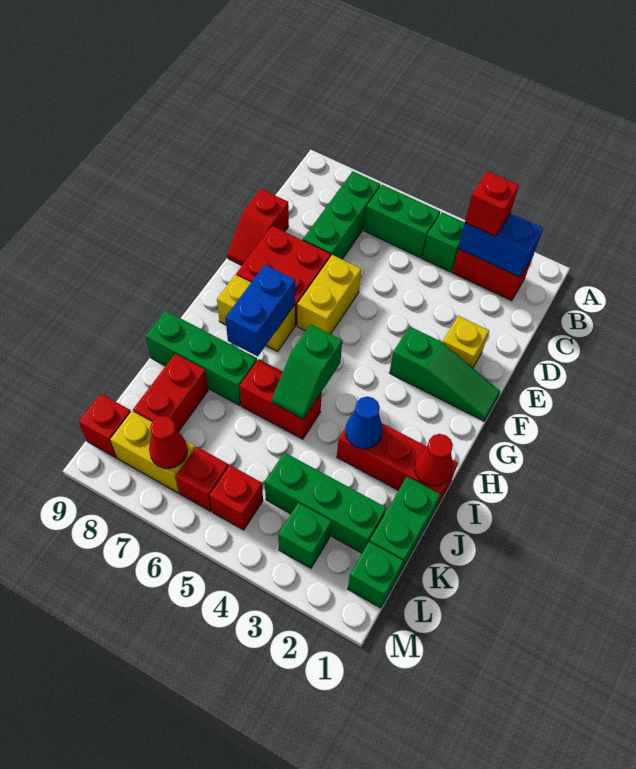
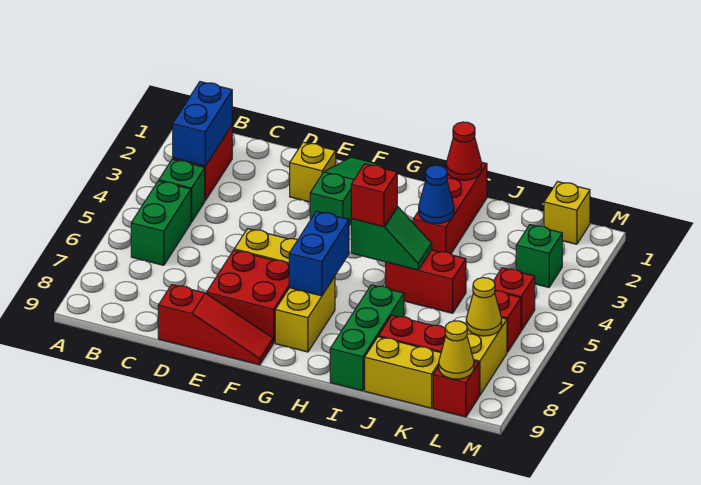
red brick B3 level 3 -> red brick H5 level 3
green brick B7:D7 level 1 -> none
red slope D9:E9 level 1 top D -> red slope D9:F9 level 1 top D
blue brick G7:H7 level 2 -> blue brick G6:G7 level 2
red brick I5:I6 level 1 -> red brick I5:J5 level 1
green brick J1:K1 level 1 -> none
none -> yellow brick J9:K9 level 1
green brick K2:K4 level 1 -> none
green brick L1 level 1 -> yellow brick L1 level 1
red cone L7 level 2 -> yellow cone L7 level 2
none -> yellow cone L9 level 2

